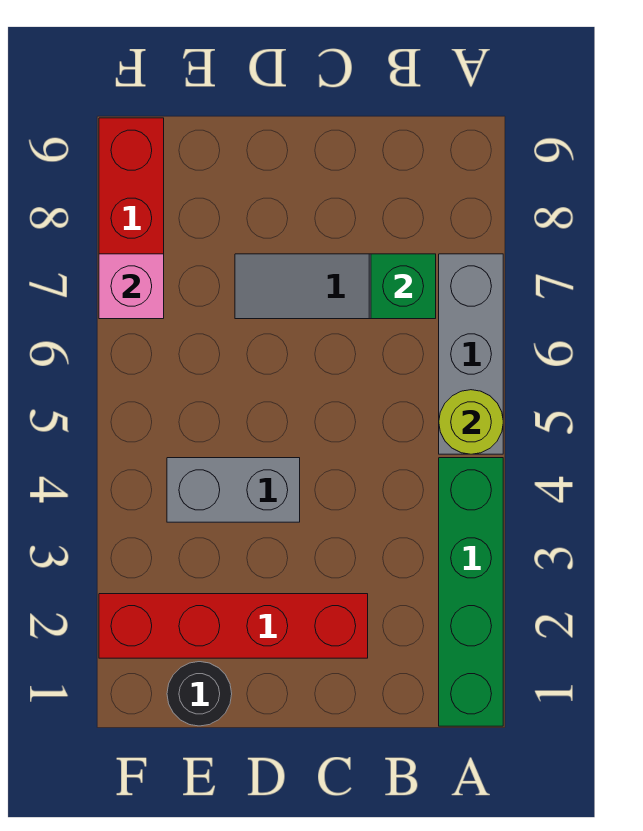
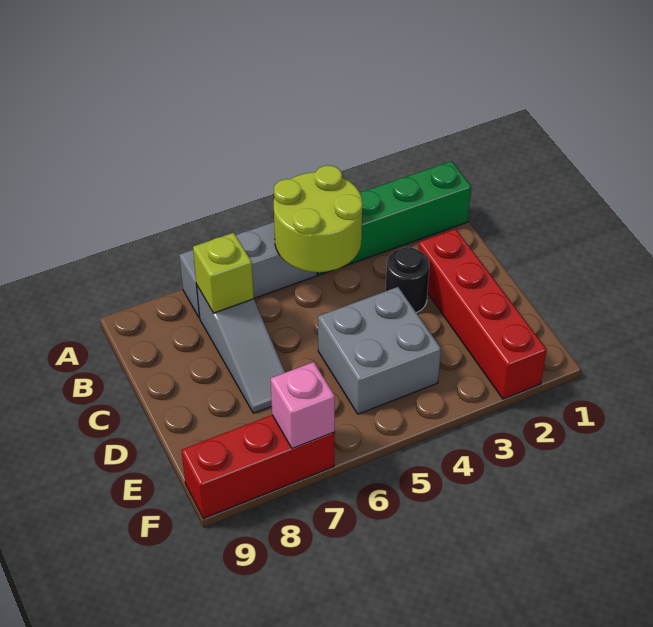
lime round brick A5 level 2 -> lime round brick A4:B5 level 2
green brick B7 level 2 -> lime brick B7 level 2
grey brick D4:E4 level 1 -> grey brick D4:E5 level 1
black round brick E1 level 1 -> black round brick C3 level 1

